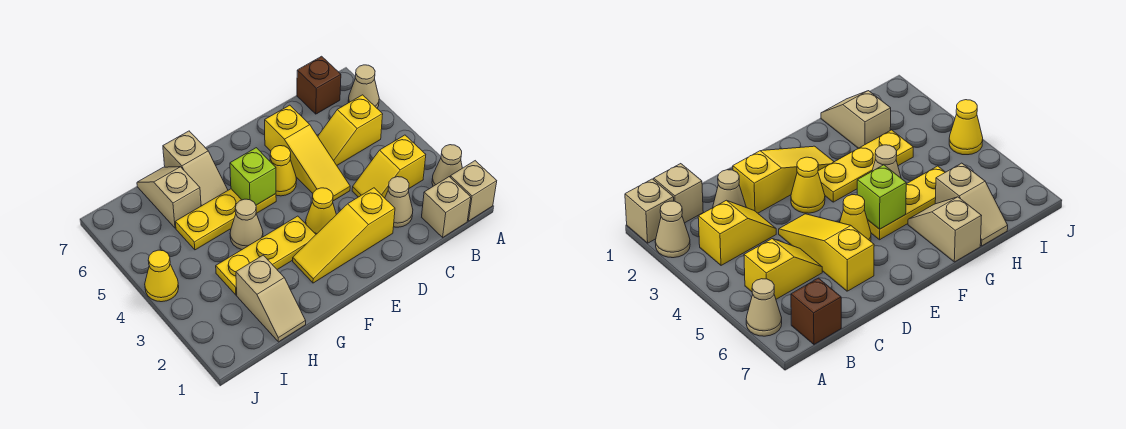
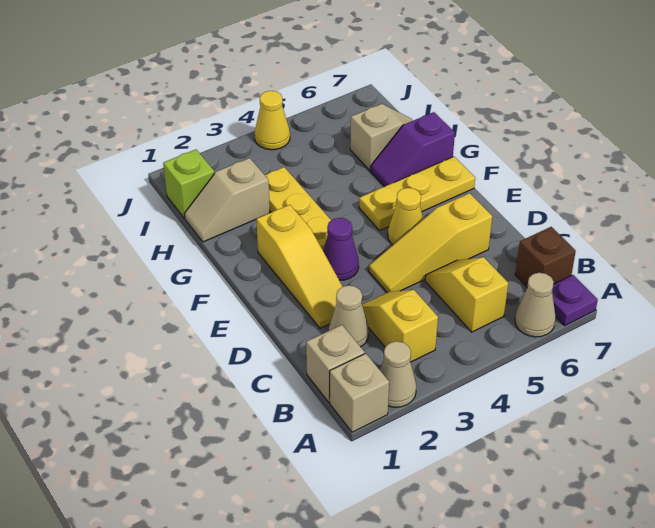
none -> purple plate A7 level 1
yellow slope D2:F2 level 1 top D -> yellow slope D2:F2 level 1 top F
yellow cone E3 level 1 -> purple cone E3 level 1
yellow plate F5:H5 level 1 -> yellow plate F5:F7 level 1
lime brick F5 level 2 -> lime brick I1 level 1
tan cone G4 level 1 -> none
tan slope G6:G7 level 1 top 7 -> purple slope G6:G7 level 1 top 7

